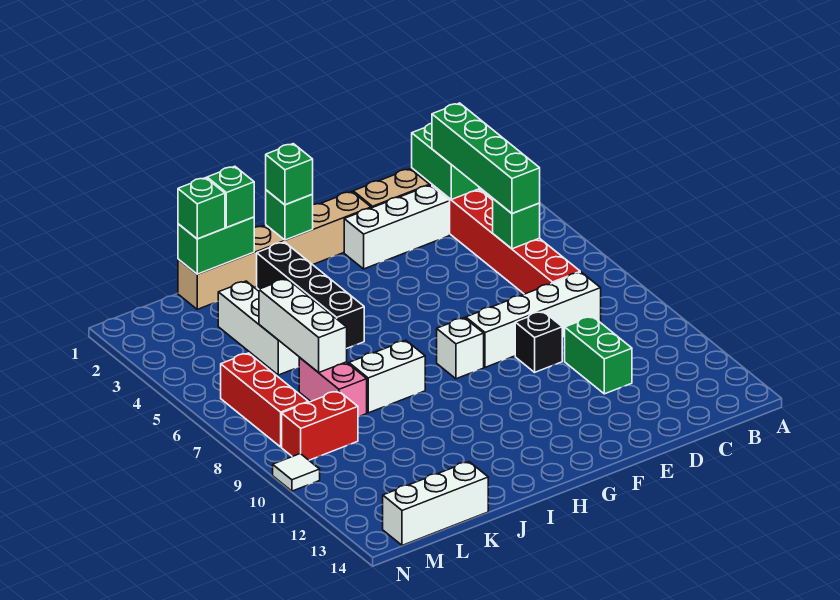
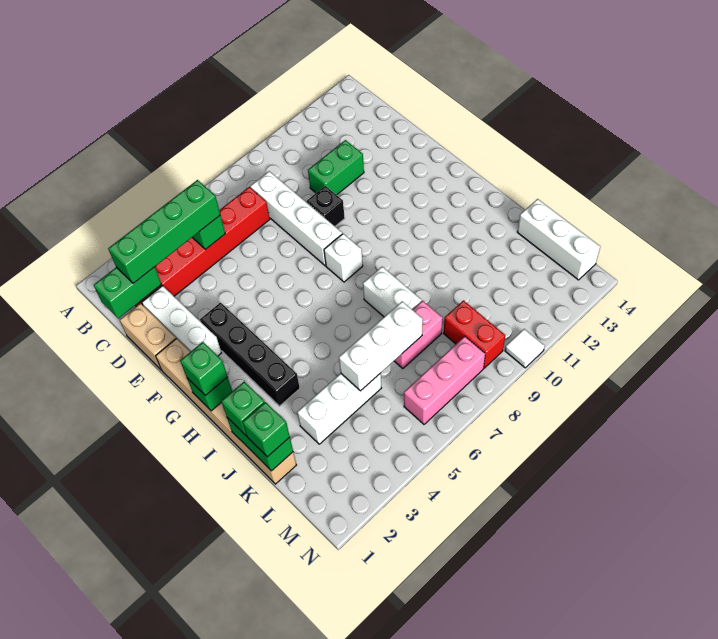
black brick I2:I5 level 1 -> black brick F3:I3 level 1
red brick M6:M8 level 1 -> pink brick M6:M8 level 1

